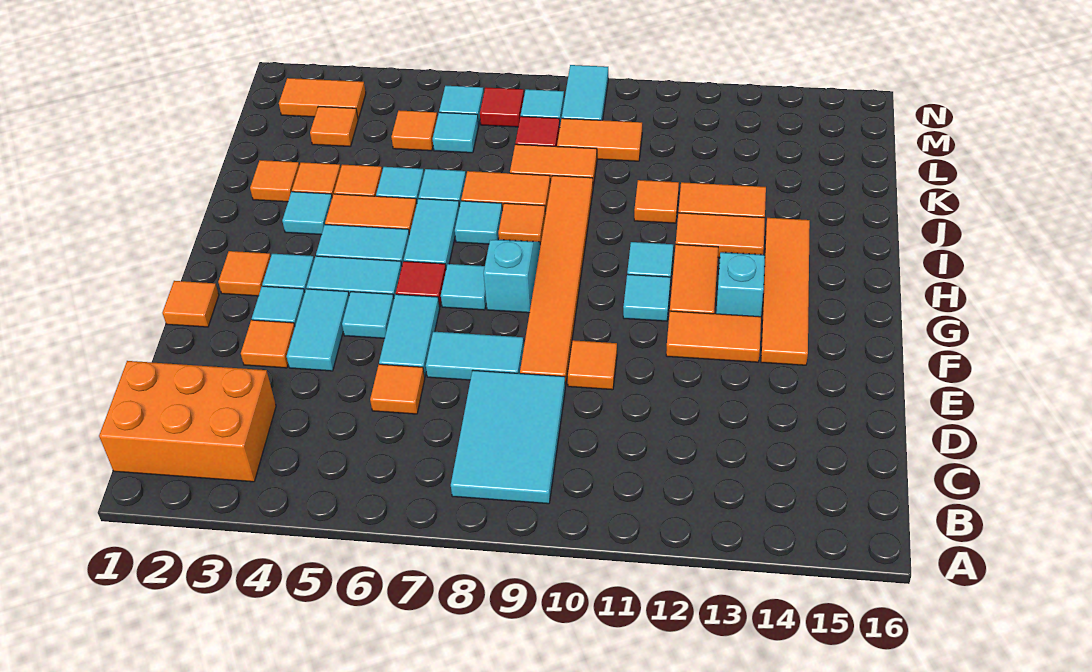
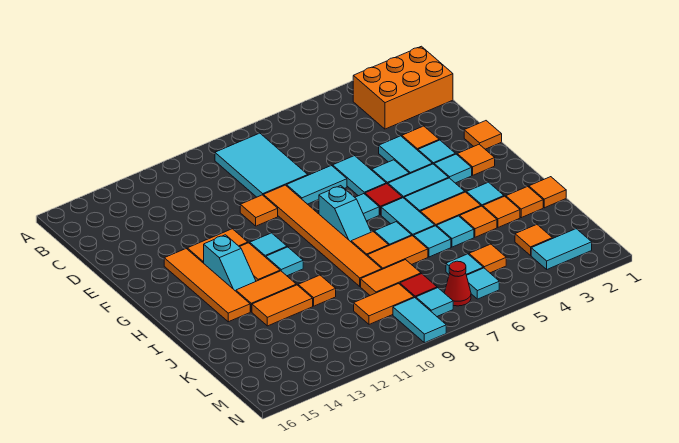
orange tile D6 level 1 -> orange tile J1 level 1
orange tile M2:M3 level 1 -> cyan tile M2:M3 level 1
red tile M7 level 1 -> red cone M7 level 1

